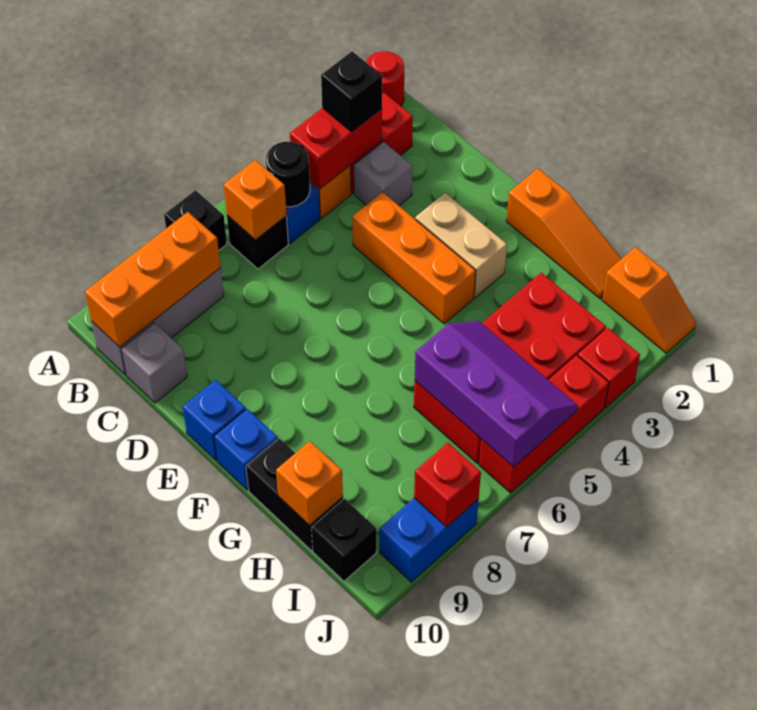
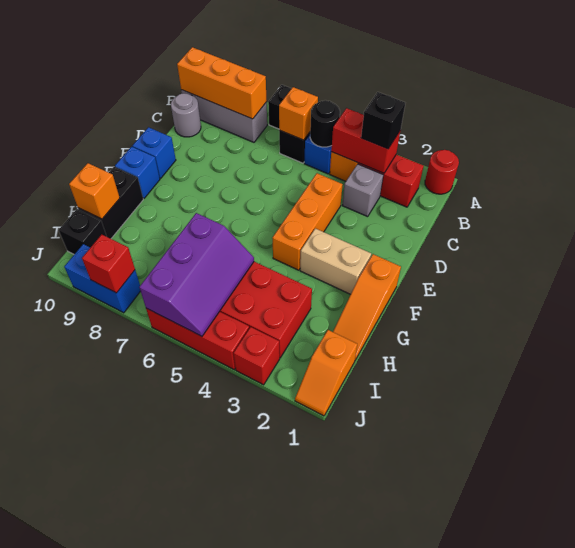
grey brick C10 level 1 -> grey round brick C10 level 1
tan brick E3:F3 level 1 -> tan brick F2:F3 level 1

